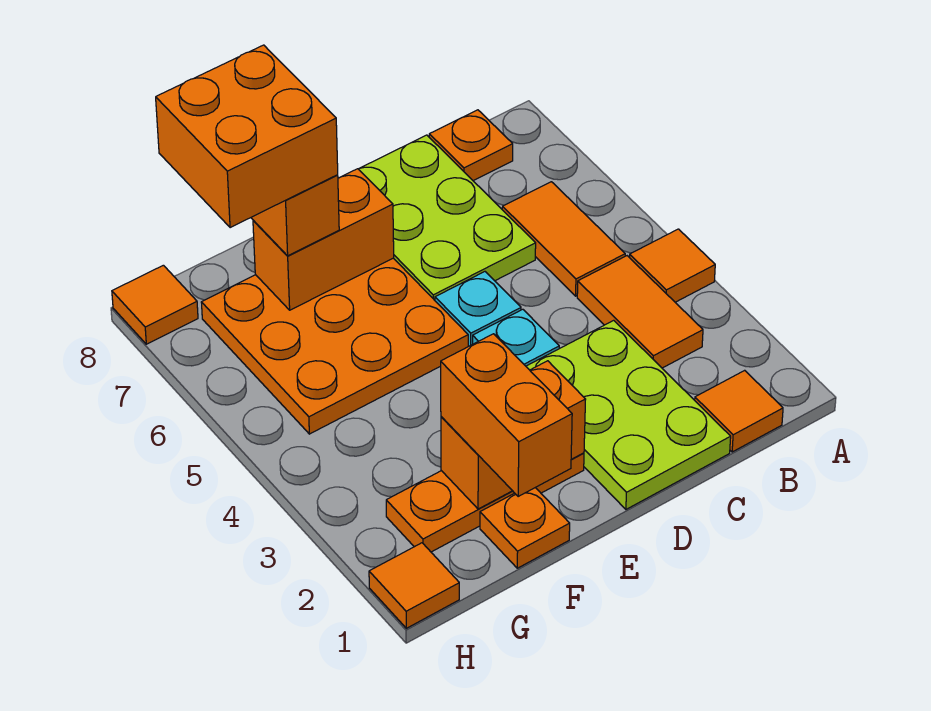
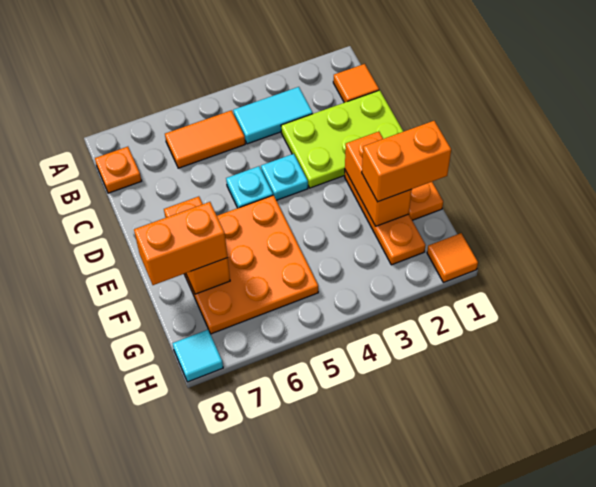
orange tile A4 level 1 -> none
orange tile B3:B4 level 1 -> cyan tile B3:B4 level 1
lime plate C6:D8 level 1 -> none
orange brick F7:G8 level 4 -> none
orange tile H8 level 1 -> cyan tile H8 level 1

